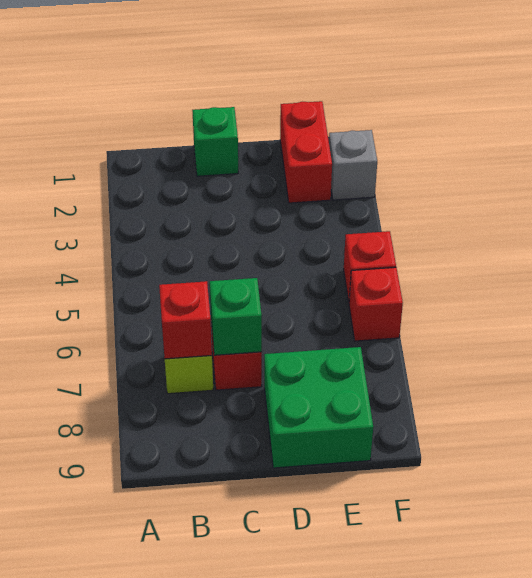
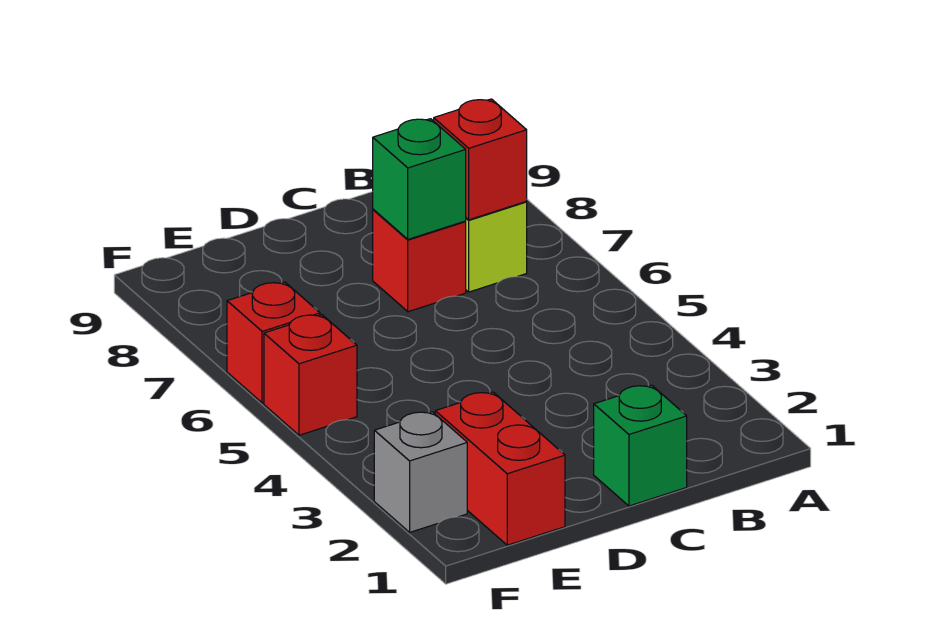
green brick D8:E9 level 1 -> none

